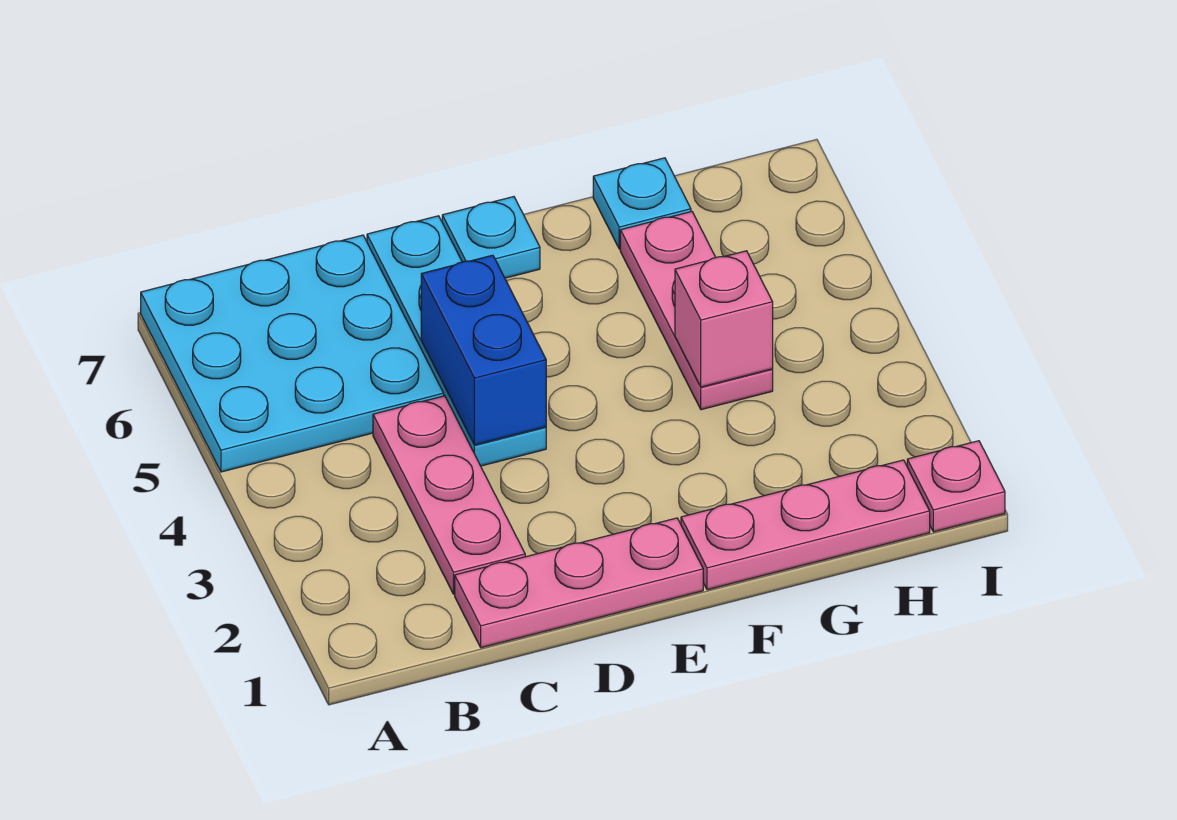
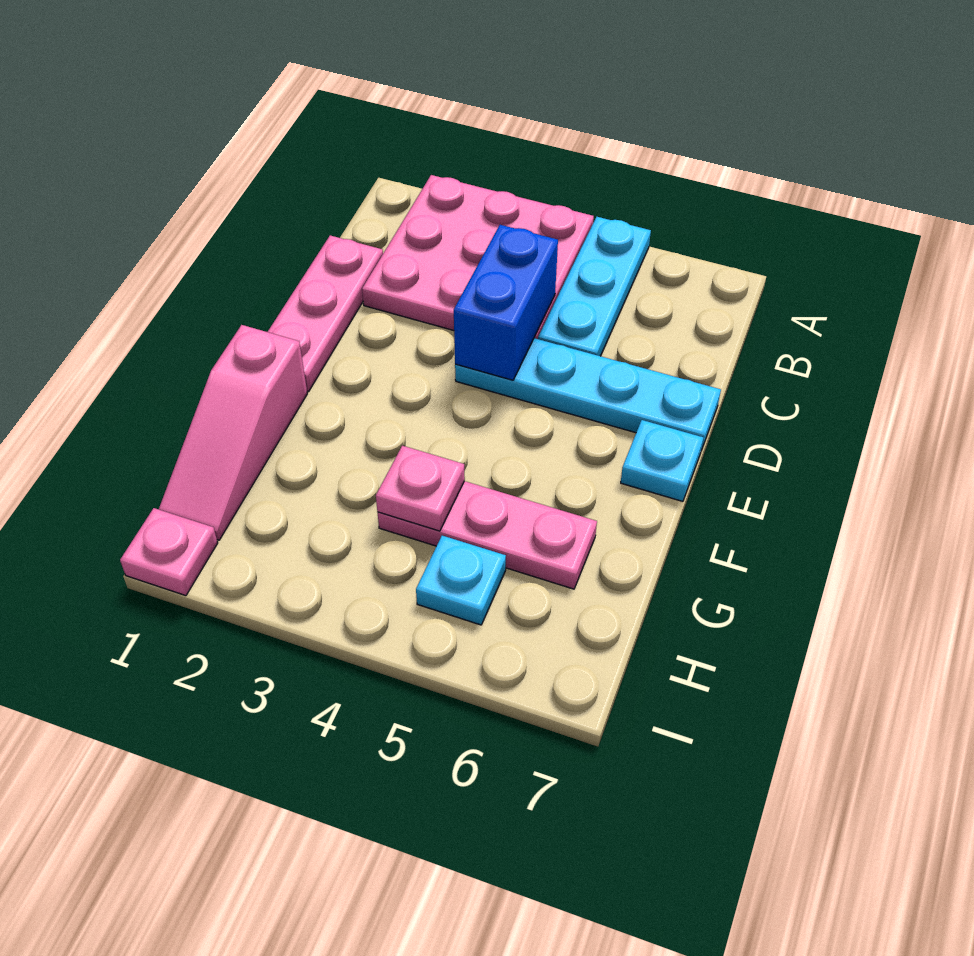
cyan plate A5:C7 level 1 -> cyan plate A5:C5 level 1
pink plate C2:C4 level 1 -> pink plate A2:C4 level 1
blue brick D4:D5 level 2 -> blue brick C4:D4 level 2
pink plate F1:H1 level 1 -> pink slope F1:H1 level 1 top F
pink brick G4 level 2 -> pink plate G4 level 2
cyan plate G7 level 1 -> cyan plate H5 level 1

